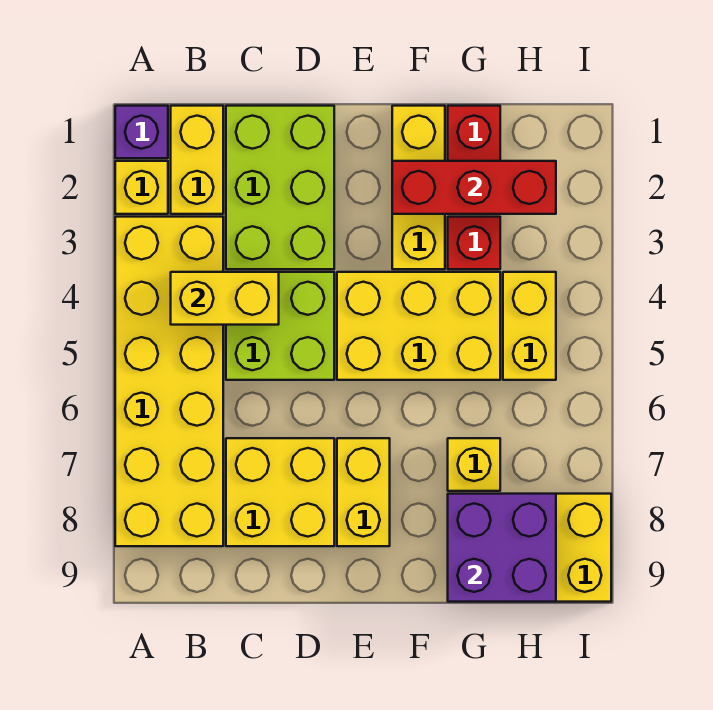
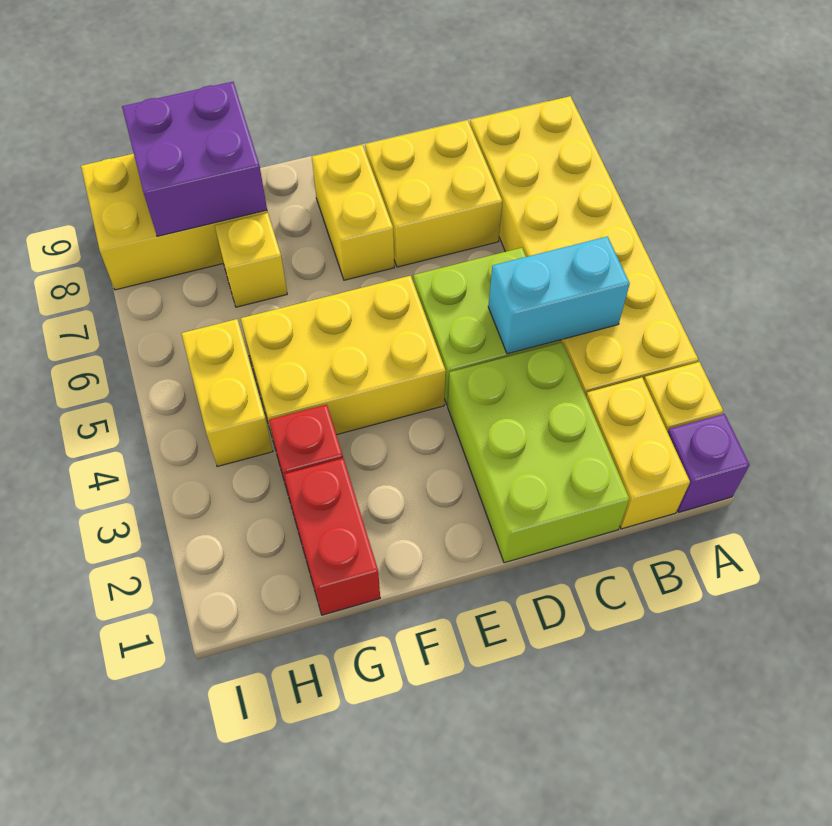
yellow brick B4:C4 level 2 -> cyan brick B4:C4 level 2
yellow brick F1:F3 level 1 -> none
red brick F2:H2 level 2 -> none

